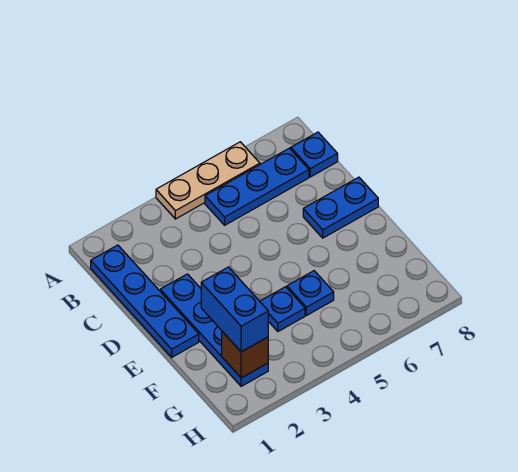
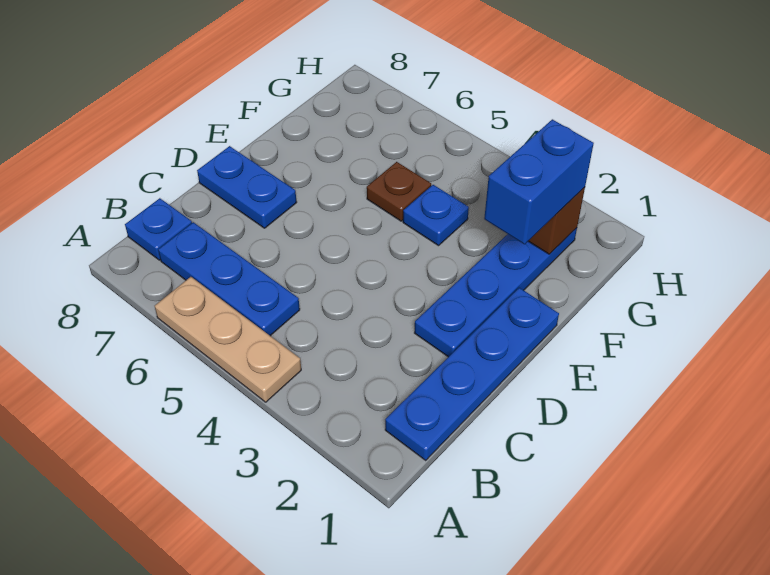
blue plate F5 level 1 -> brown plate F5 level 1

